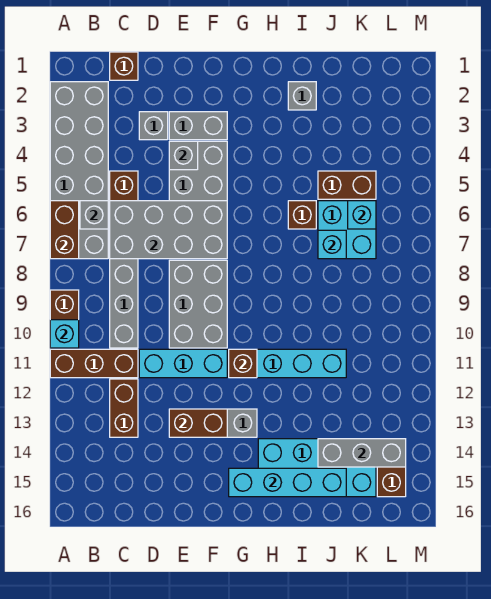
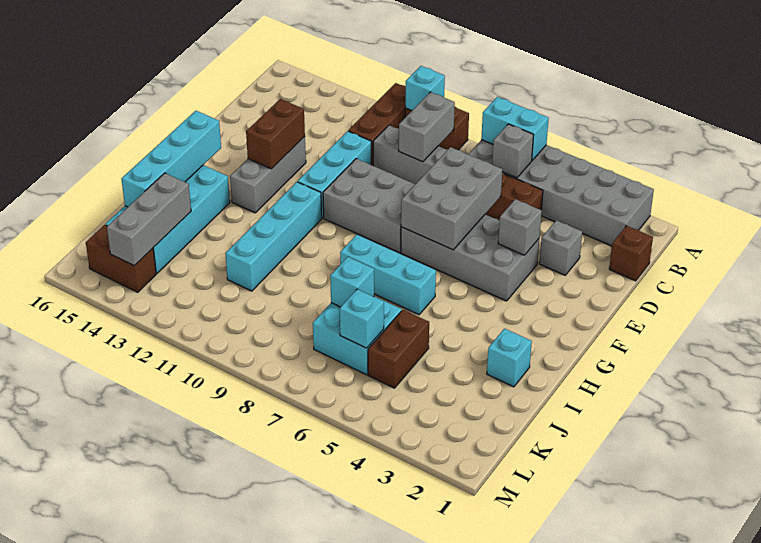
brown brick A6:A7 level 2 -> cyan brick A6:A7 level 2
grey brick C6:F7 level 2 -> grey brick D6:F7 level 2
brown brick C12:C13 level 1 -> none
grey brick E3:F3 level 1 -> grey brick B9:C9 level 2
brown brick G11 level 2 -> none
none -> cyan brick H6:H8 level 1
grey brick I2 level 1 -> cyan brick I2 level 1
brown brick I6 level 1 -> none

